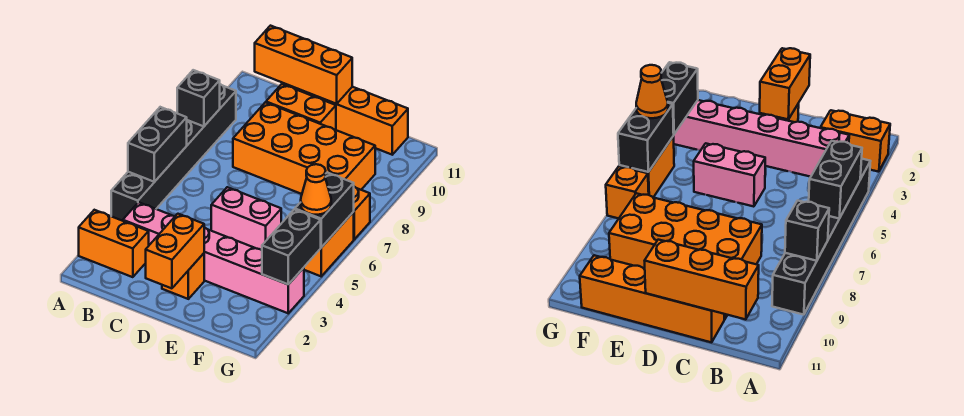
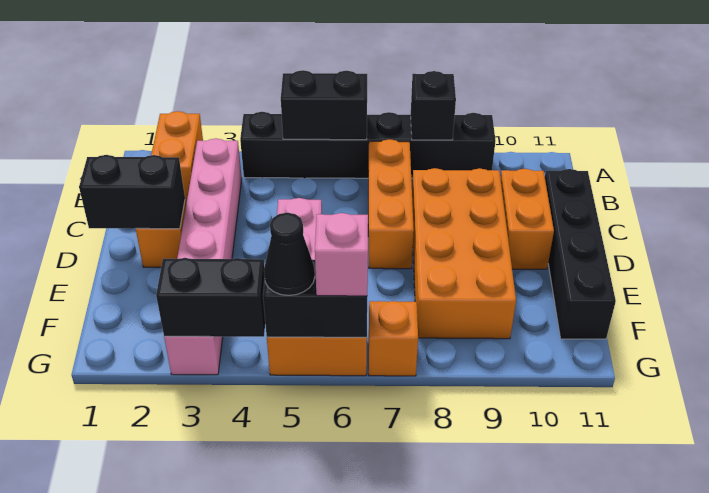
orange brick B11:D11 level 2 -> orange brick B7:D7 level 1
orange brick C11:F11 level 1 -> black brick C11:F11 level 1
orange brick D1:D2 level 2 -> black brick D1:D2 level 2
orange cone G5 level 3 -> black cone G5 level 3
none -> pink brick G6 level 3

